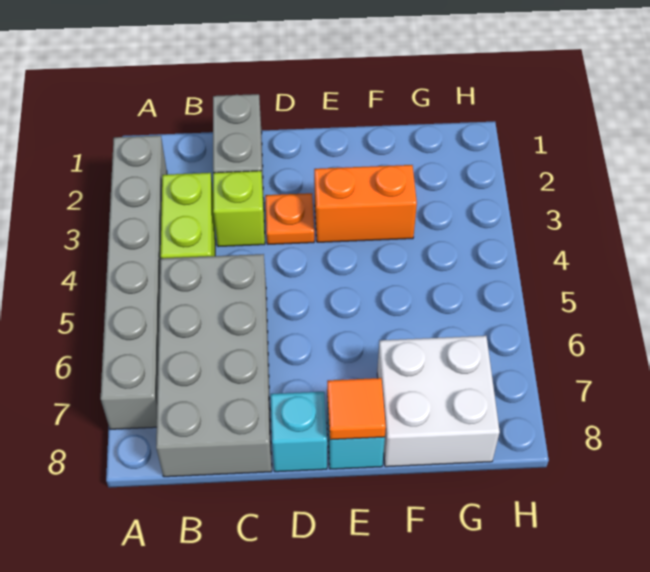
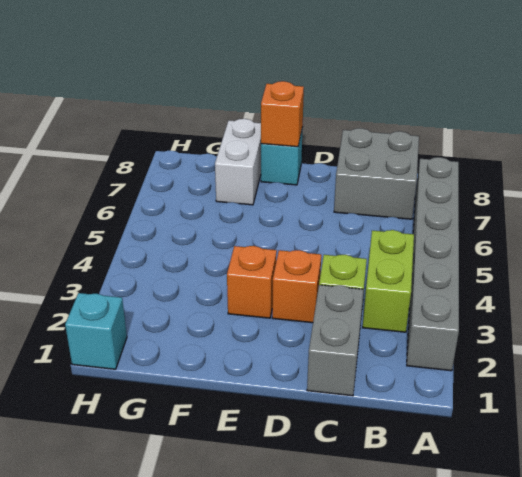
grey brick B5:C8 level 1 -> grey brick B7:C8 level 1
orange plate D3 level 1 -> orange brick D3 level 1
cyan brick D8 level 1 -> cyan brick H1 level 1
orange brick E3:F3 level 1 -> orange brick E3 level 1
orange tile E8 level 2 -> orange brick E8 level 2
white brick F7:G8 level 1 -> white brick F7:F8 level 1

